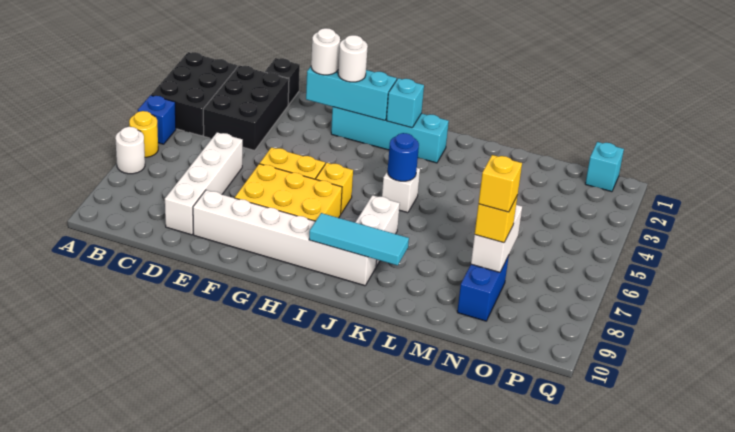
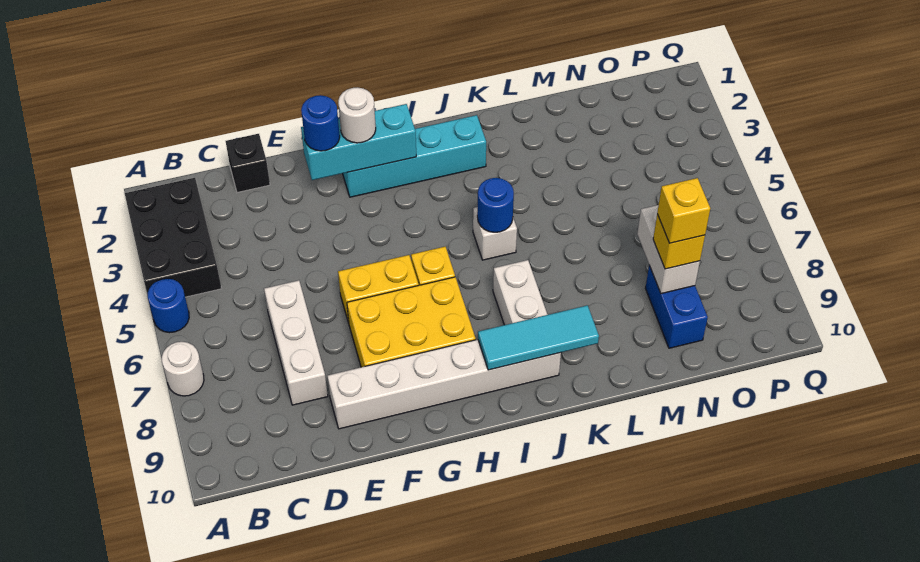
blue brick A5 level 1 -> blue round brick A5 level 1
yellow round brick A6 level 1 -> none
black brick C2:D4 level 1 -> none
white brick D6:D9 level 1 -> white brick D6:D8 level 1
white round brick F2 level 3 -> blue round brick F2 level 3
cyan brick I2 level 2 -> none
cyan brick P1 level 1 -> none

